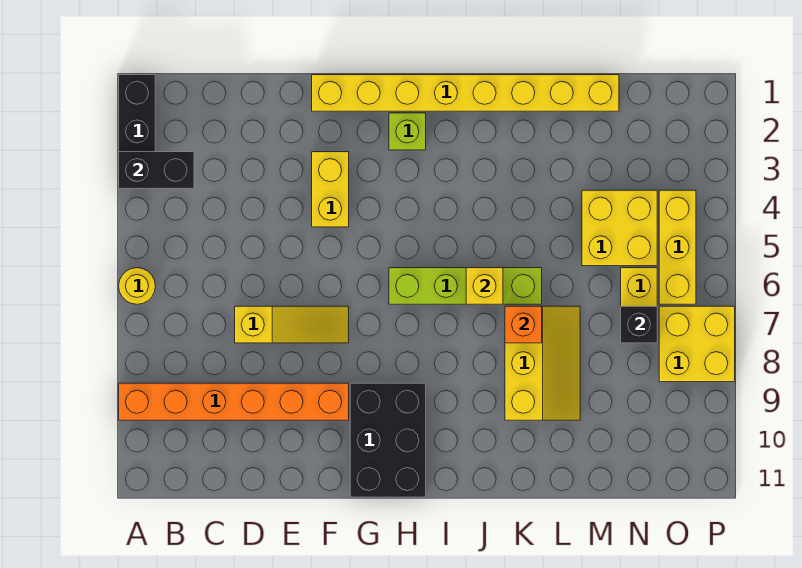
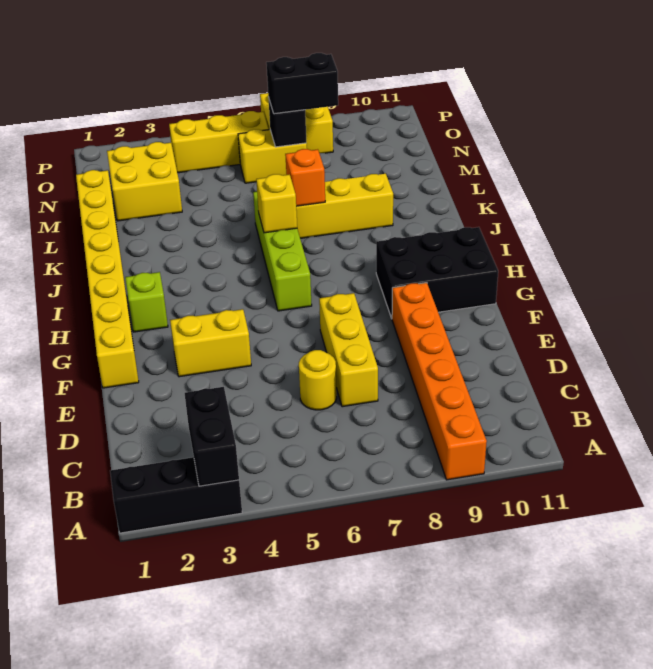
yellow round brick A6 level 1 -> yellow round brick D6 level 1
yellow slope D7:F7 level 1 top D -> yellow brick D7:F7 level 1
yellow brick M4:N5 level 1 -> yellow brick M2:N3 level 1
none -> black brick N7:N8 level 3

